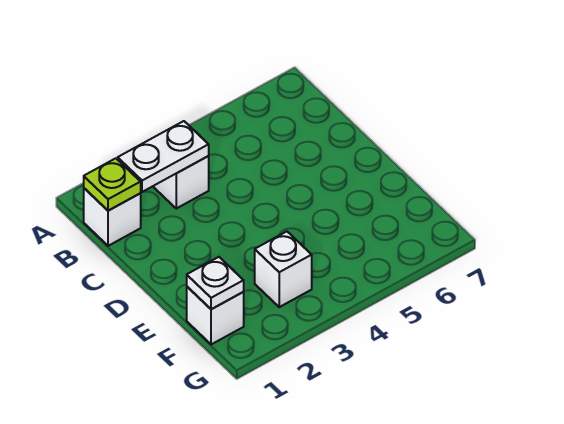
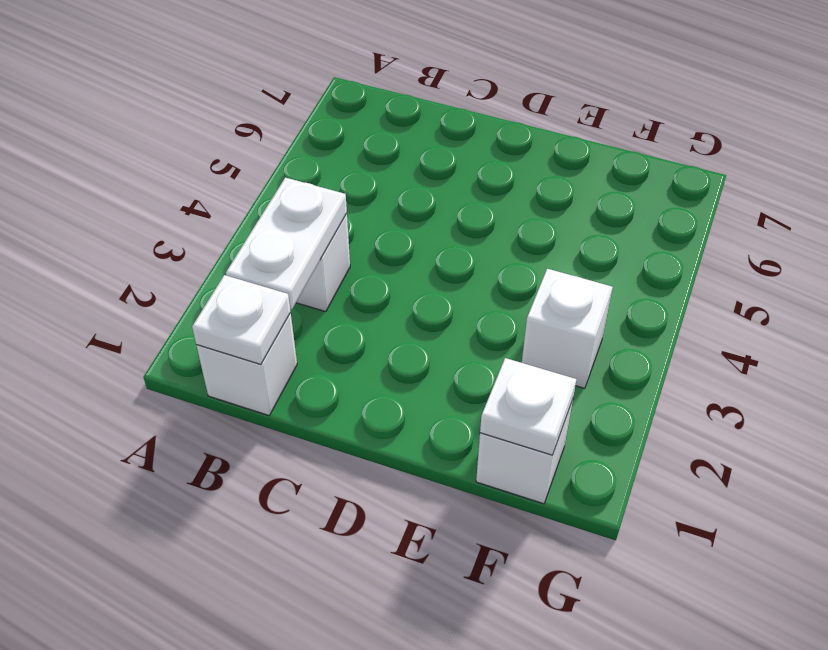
lime plate B1 level 2 -> white plate B1 level 2

